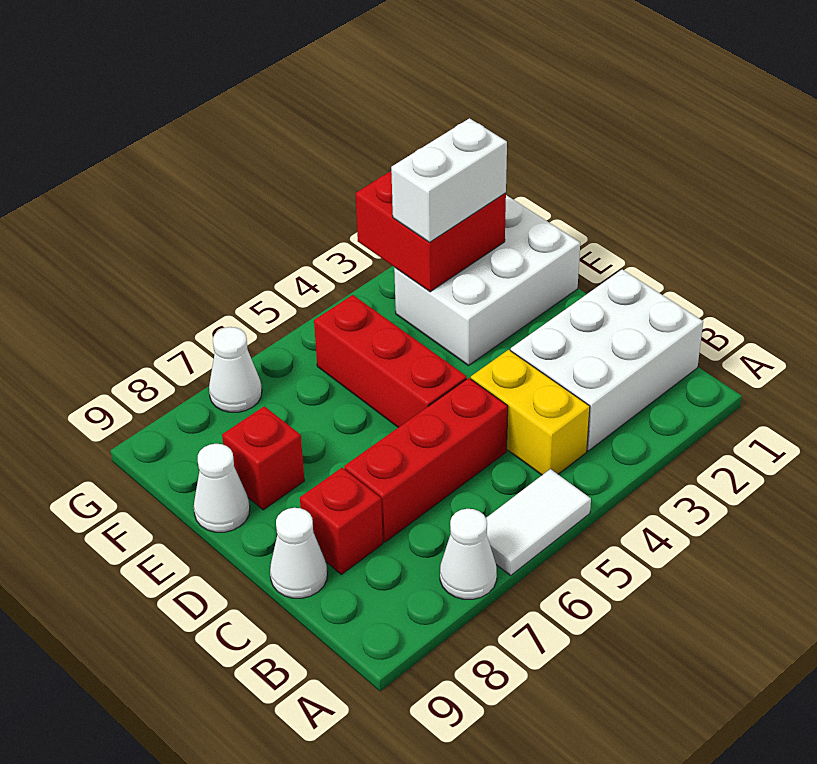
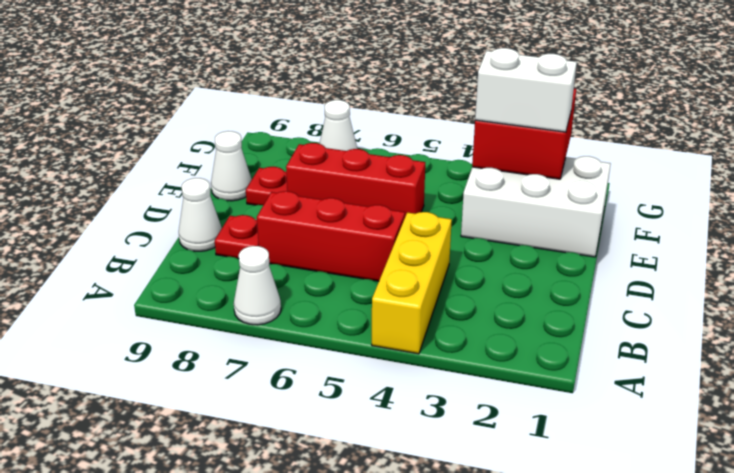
white tile A5:A6 level 1 -> none
white brick B1:C3 level 1 -> none
yellow brick B4:C4 level 1 -> yellow brick A4:C4 level 1
red brick C8 level 1 -> red plate C8 level 1
red brick D5:F5 level 1 -> red brick E5:E7 level 1
red brick E8 level 1 -> red plate E8 level 1

